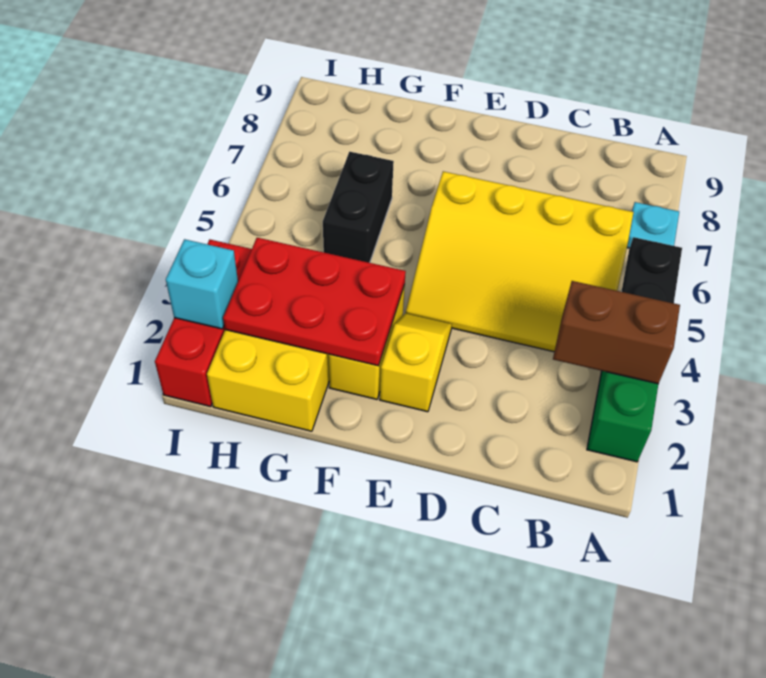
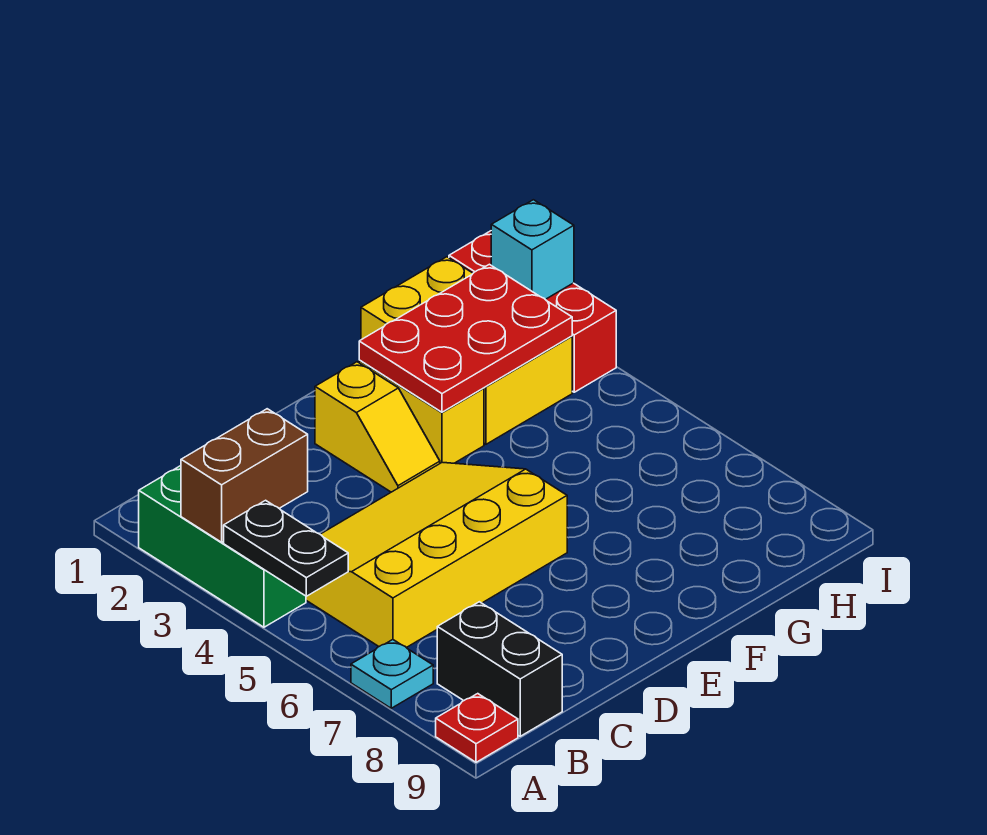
none -> red plate A9 level 1
black brick G5:G6 level 1 -> black brick B8:B9 level 1

